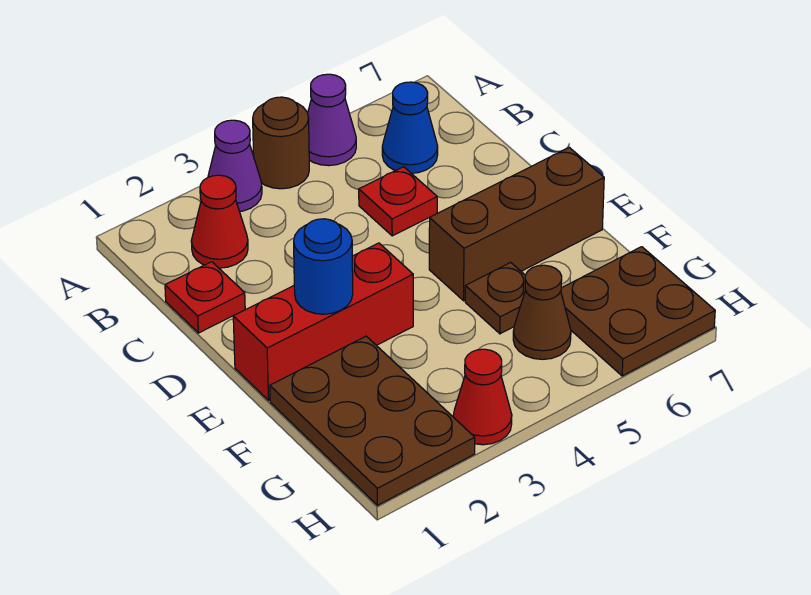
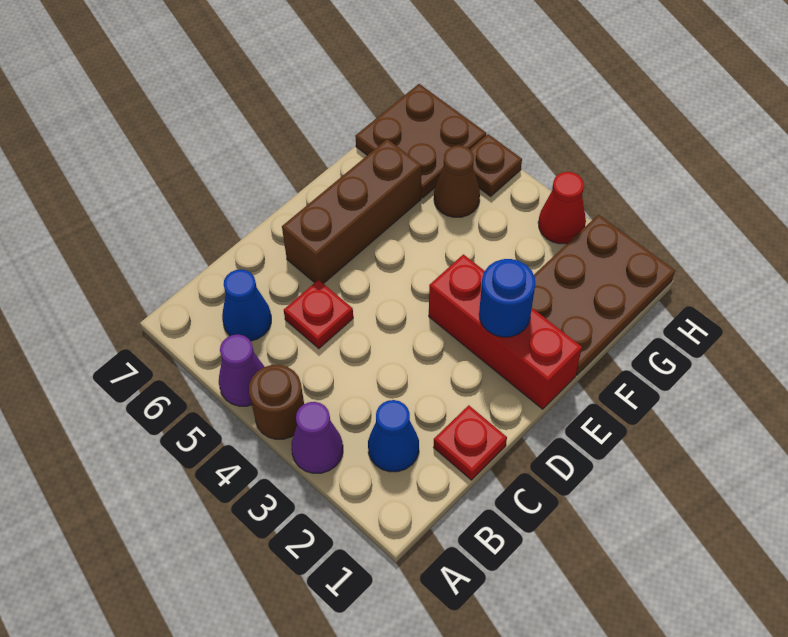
red cone B2 level 1 -> blue cone B2 level 1
brown brick E5:E7 level 1 -> brown brick D6:F6 level 1
brown plate F5 level 1 -> brown plate H5 level 1

